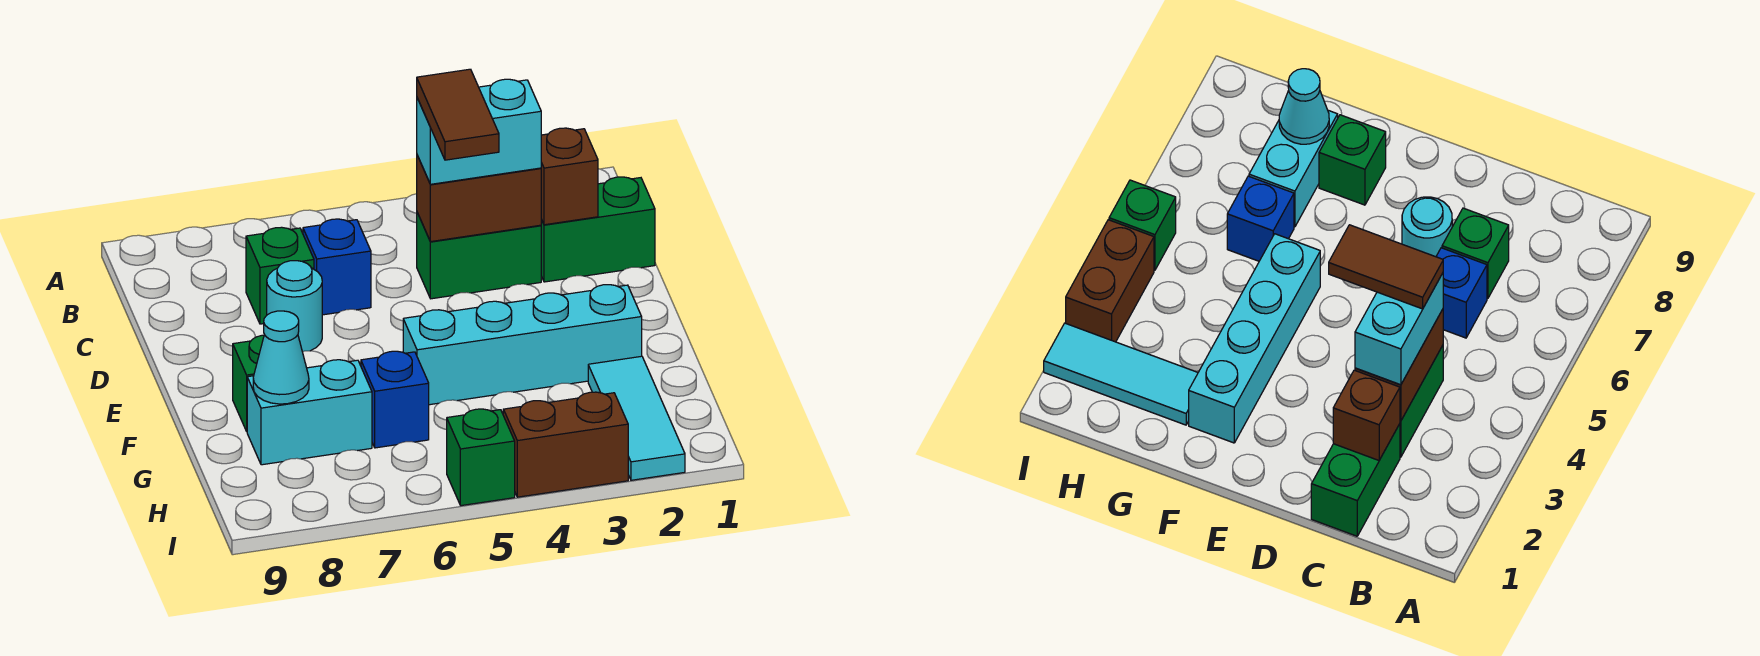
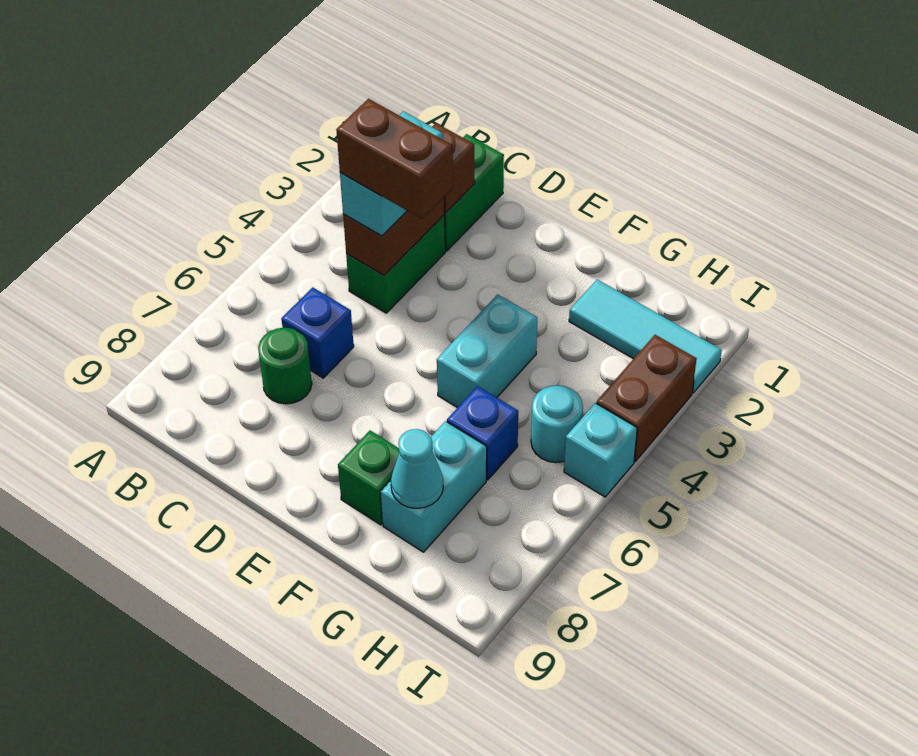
brown tile C4:D4 level 4 -> brown brick C4:D4 level 4
green brick C7 level 1 -> green round brick C7 level 1
cyan round brick D7 level 1 -> cyan round brick H5 level 1
cyan brick F2:F5 level 1 -> cyan brick F4:F5 level 1
green brick I5 level 1 -> cyan brick I5 level 1

